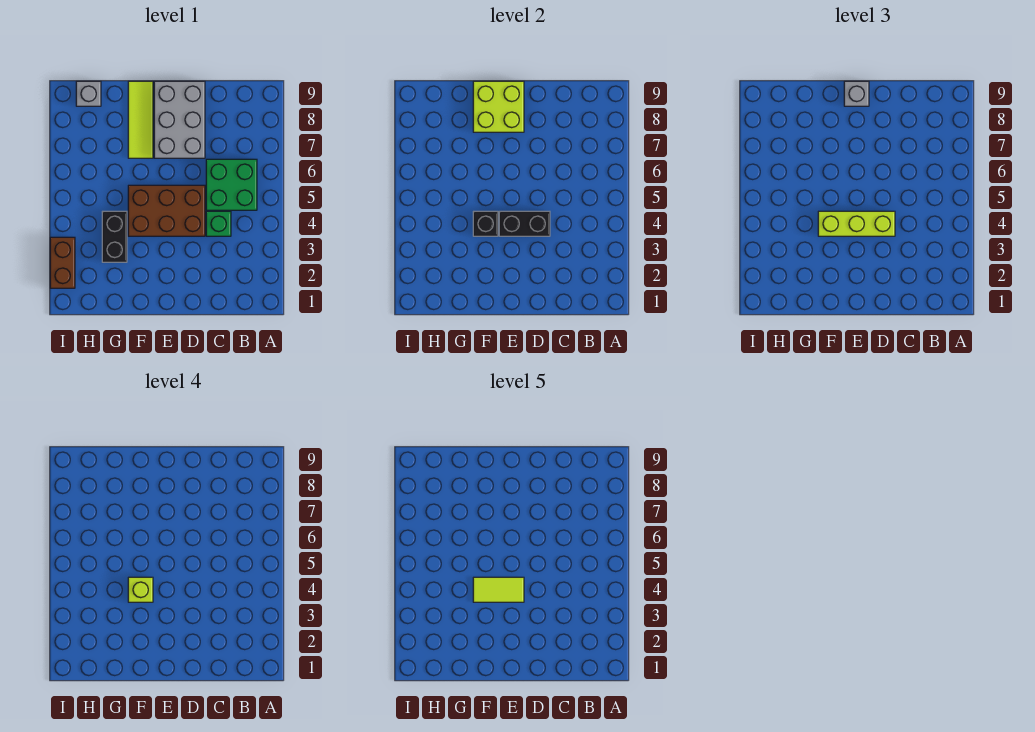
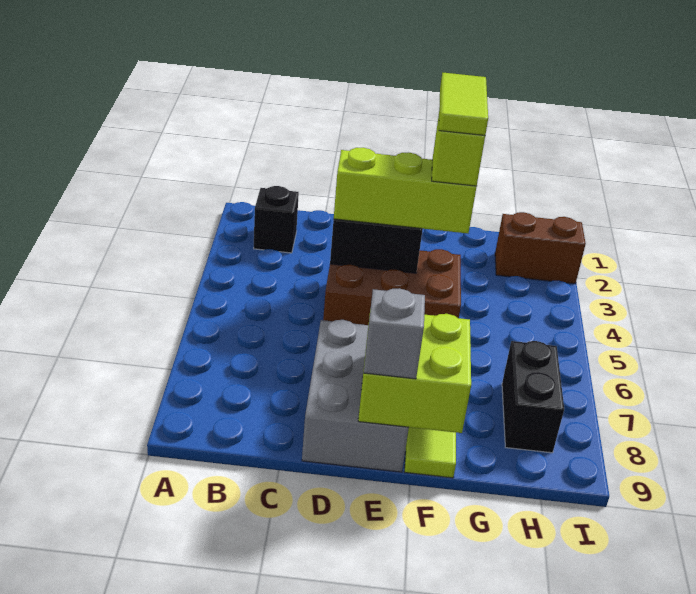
green brick B5:C6 level 1 -> none
green brick C4 level 1 -> none
lime tile E4:F4 level 5 -> lime tile F3:F4 level 5
black brick F4 level 2 -> black brick B2 level 1
black brick G3:G4 level 1 -> black brick H7:H8 level 1
grey brick H9 level 1 -> none
brown brick I2:I3 level 1 -> brown brick H2:I2 level 1

